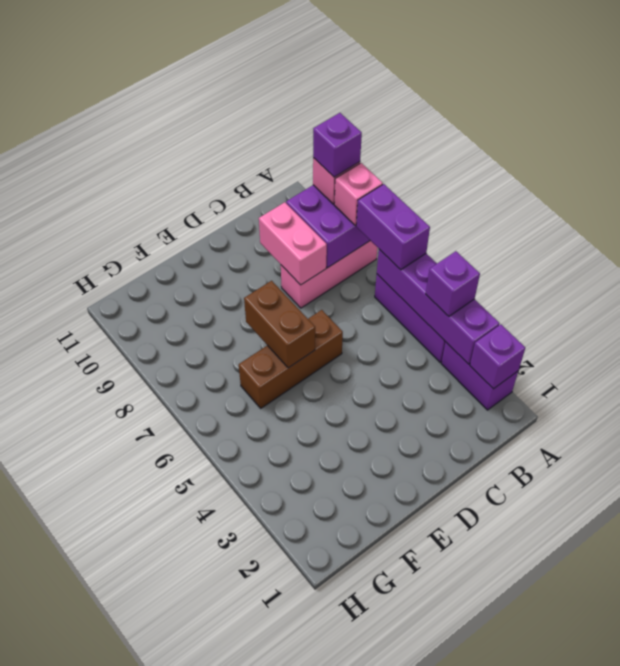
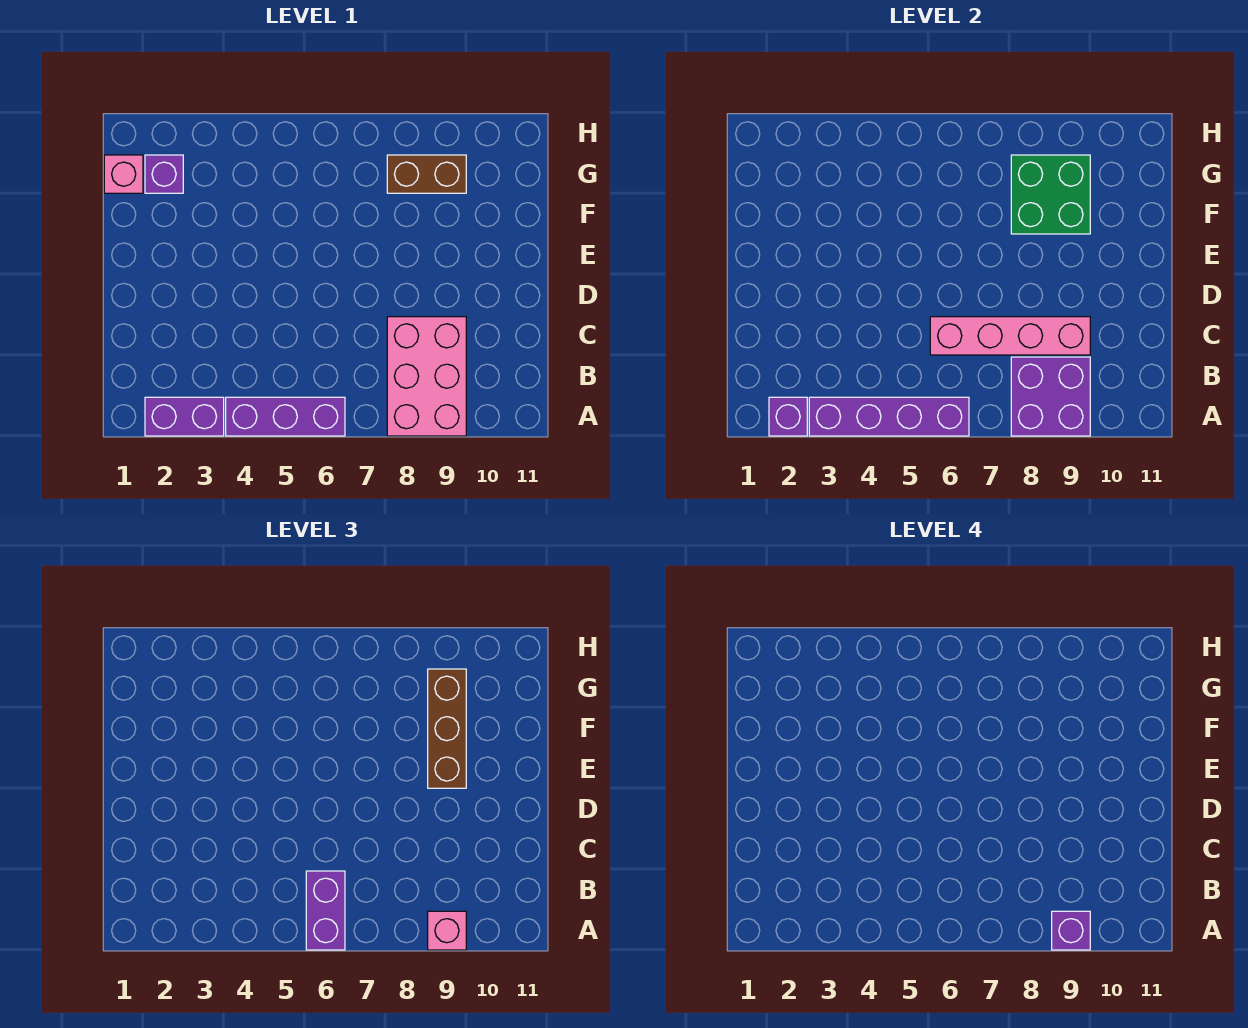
purple brick A4 level 3 -> purple brick G2 level 1
purple brick A6:A7 level 3 -> purple brick A6:B6 level 3
pink brick A8:C8 level 1 -> pink brick A8:C9 level 1
pink brick A8 level 3 -> pink brick G1 level 1
pink brick C8:C9 level 2 -> pink brick C6:C9 level 2
brown brick D6:F6 level 1 -> brown brick E9:G9 level 3
brown brick E6:E7 level 2 -> brown brick G8:G9 level 1
none -> green brick F8:G9 level 2

